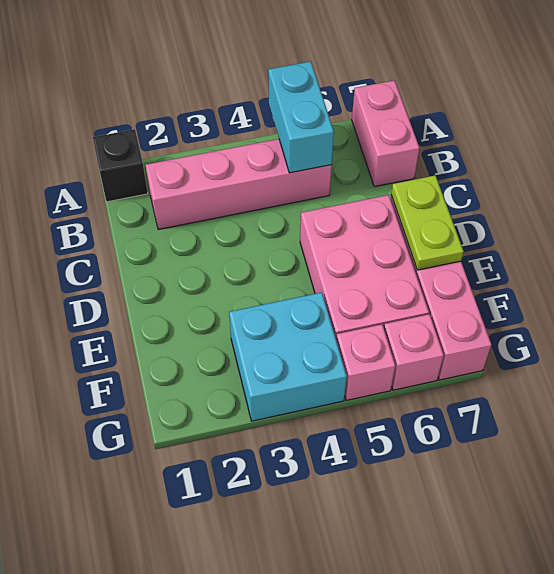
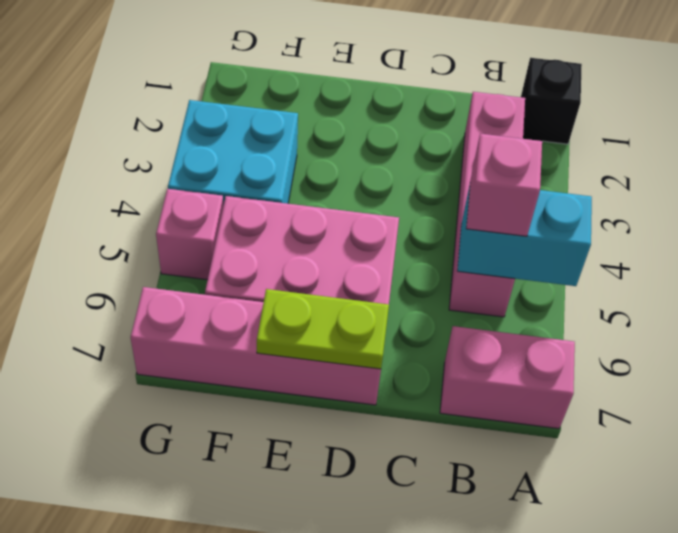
pink brick G6 level 1 -> pink brick B5 level 3

